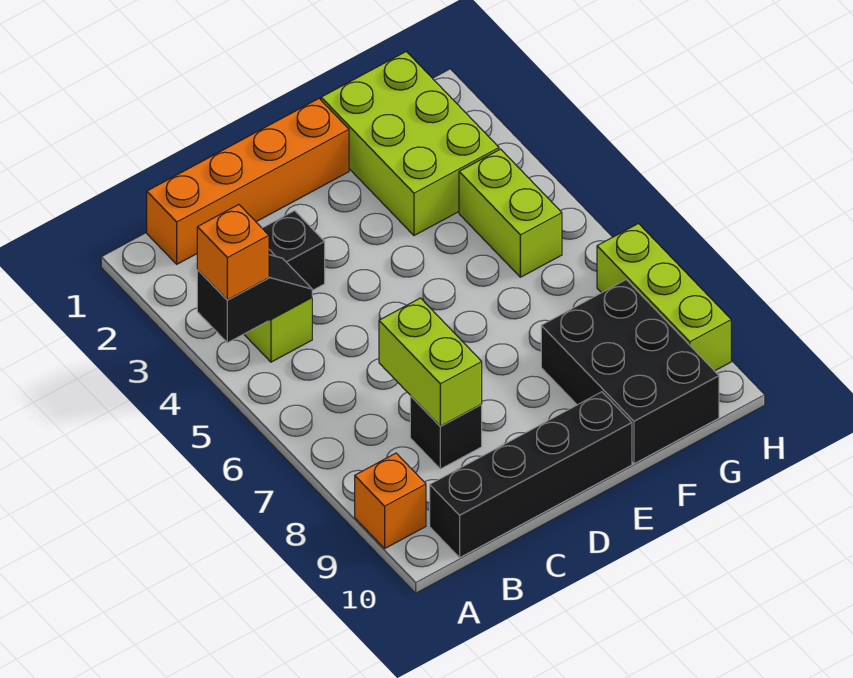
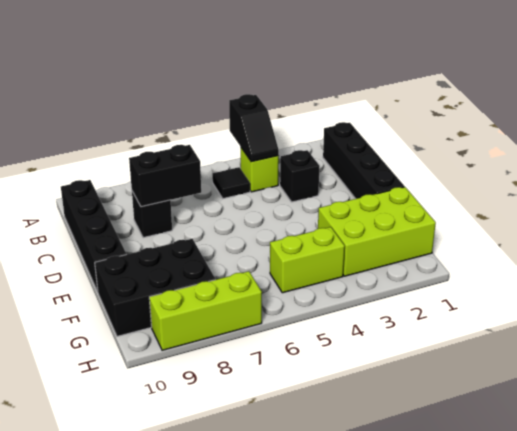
orange brick A4 level 3 -> none
orange brick A9 level 1 -> none
orange brick B1:E1 level 1 -> black brick B1:E1 level 1
none -> black tile B5 level 1
lime brick C7:C8 level 2 -> black brick C7:C8 level 2

